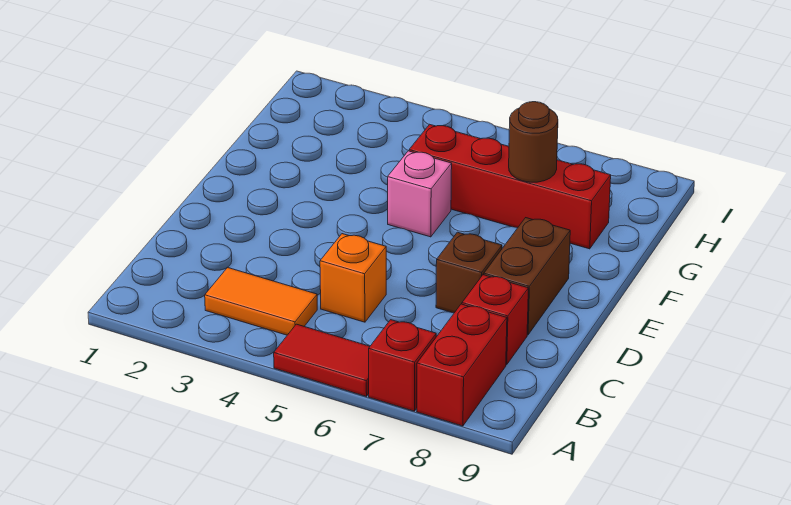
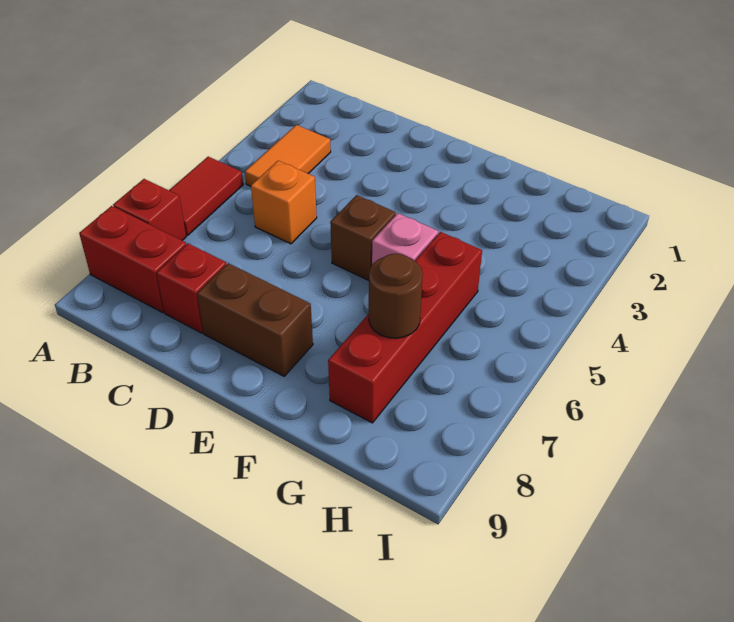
brown brick D7 level 1 -> brown brick E5 level 1

